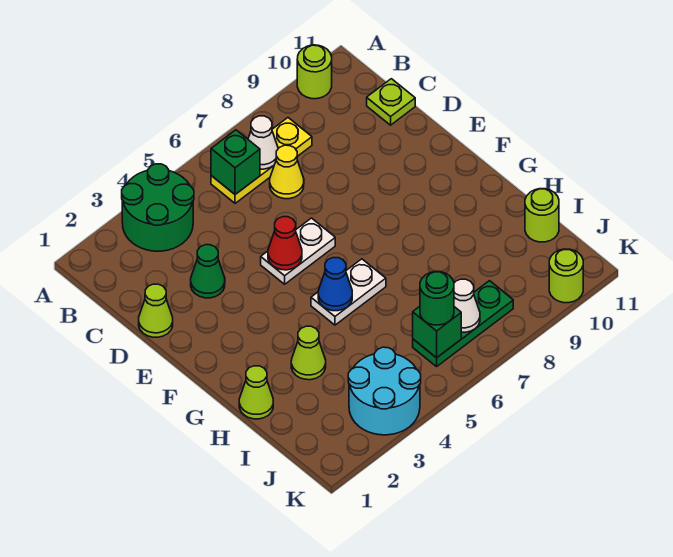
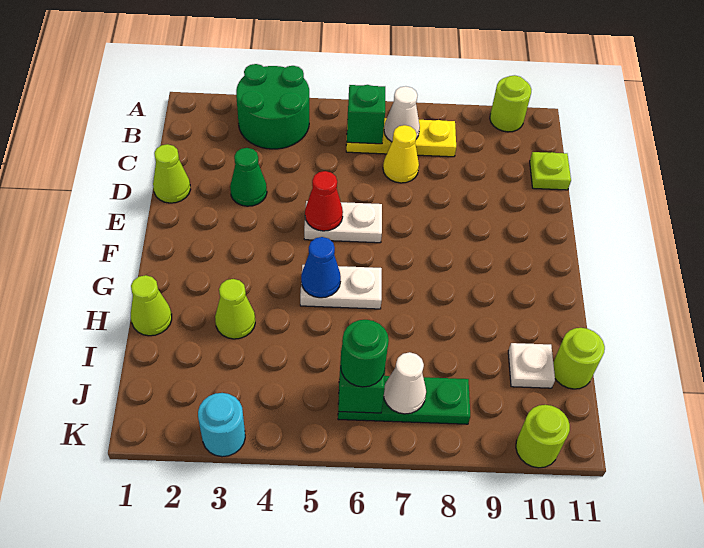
none -> white plate I10 level 1
cyan round brick J3:K4 level 1 -> cyan round brick K3 level 1

